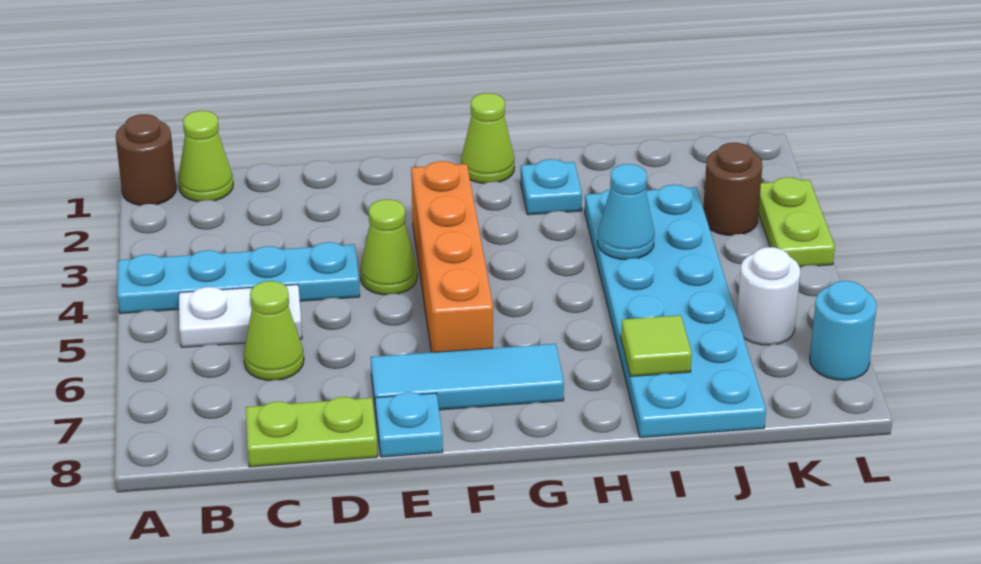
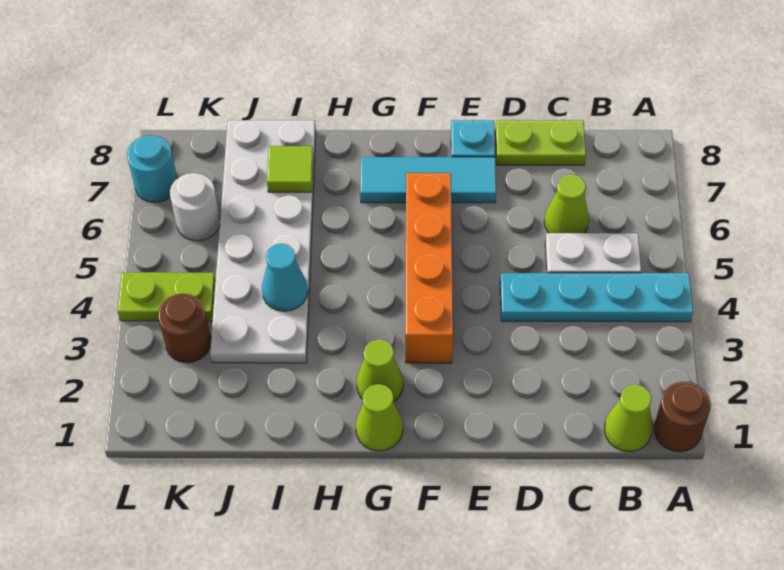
lime cone E4 level 1 -> lime cone G2 level 1
cyan plate H2 level 1 -> none
cyan plate I3:J8 level 1 -> white plate I3:J8 level 1
lime plate L3:L4 level 1 -> lime plate K4:L4 level 1

